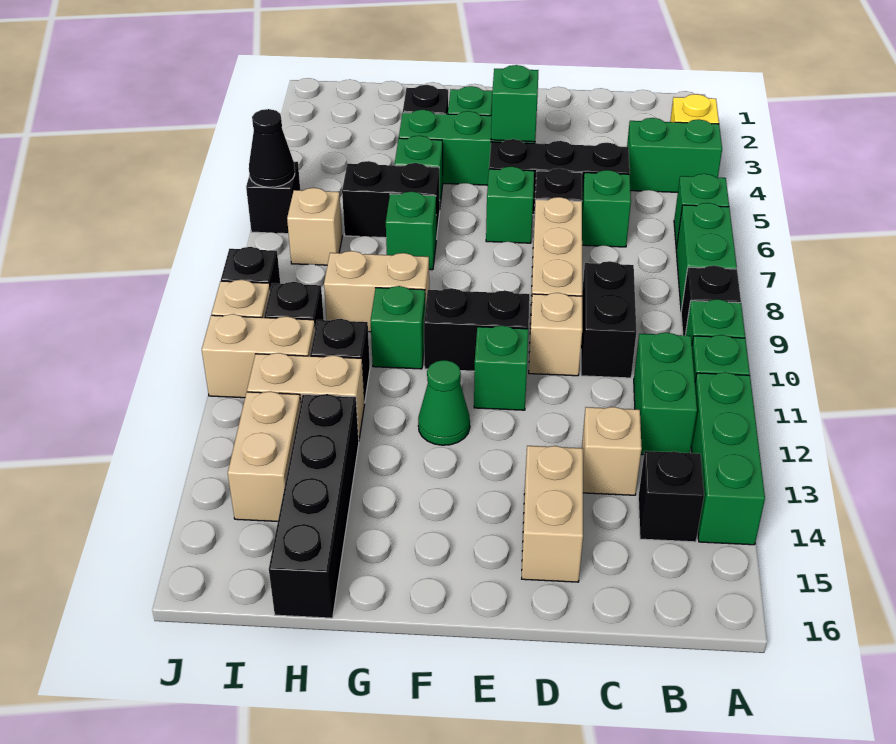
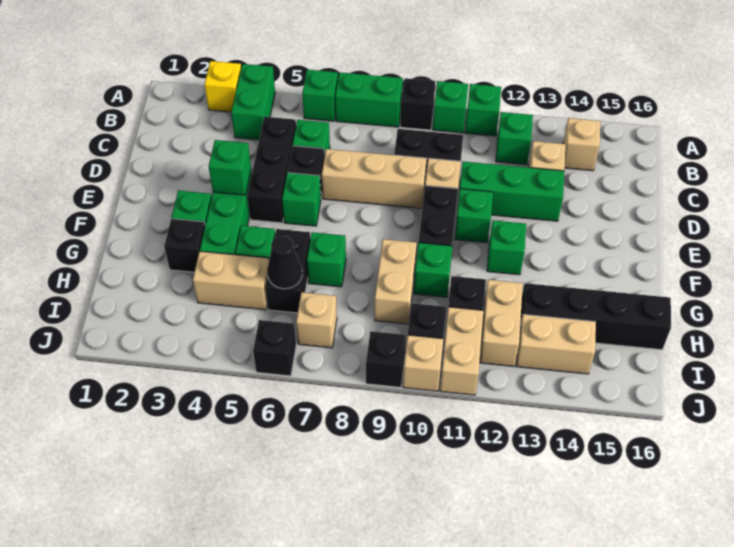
green brick A12:A14 level 1 -> green brick D11:D13 level 1
green brick B11:B12 level 1 -> green brick B12 level 1
black brick B14 level 1 -> tan brick B14 level 1
tan brick D14:D15 level 1 -> tan brick H4:H5 level 1
green cone F12 level 1 -> green brick F12 level 1
black cone J6 level 2 -> black cone H6 level 2

